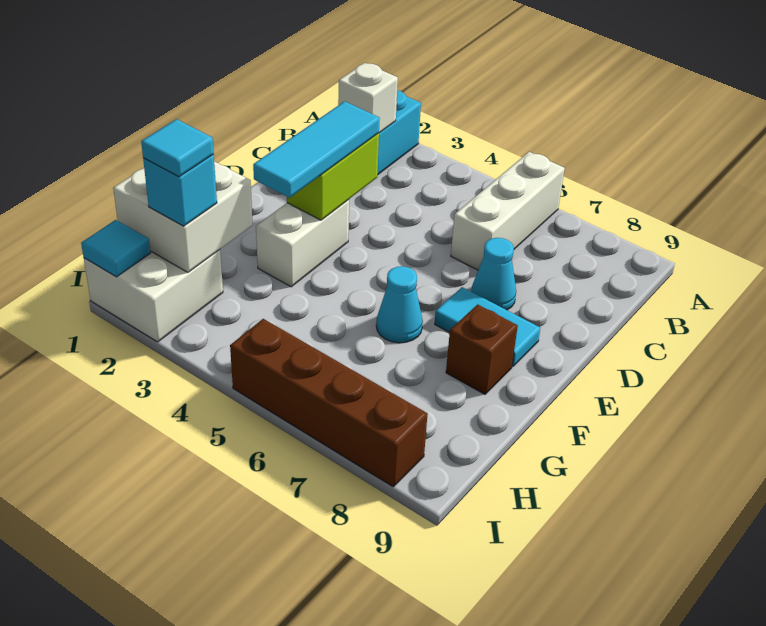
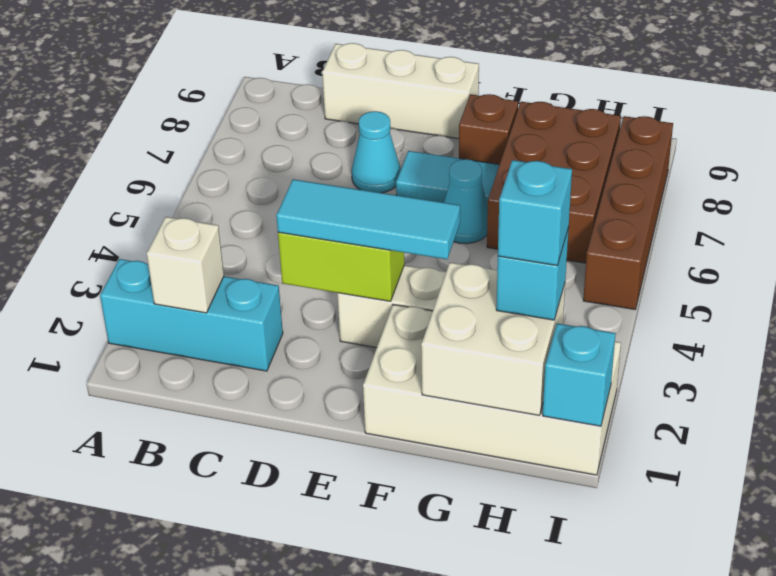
white brick A6:C6 level 1 -> white brick C9:E9 level 1
cyan tile E7:E8 level 1 -> cyan tile E7:F7 level 1
none -> brown brick G6:H8 level 1
white brick H1:I2 level 1 -> white brick F1:I2 level 1
cyan tile H2 level 4 -> cyan brick H2 level 4
cyan tile I1 level 2 -> cyan brick I1 level 2

